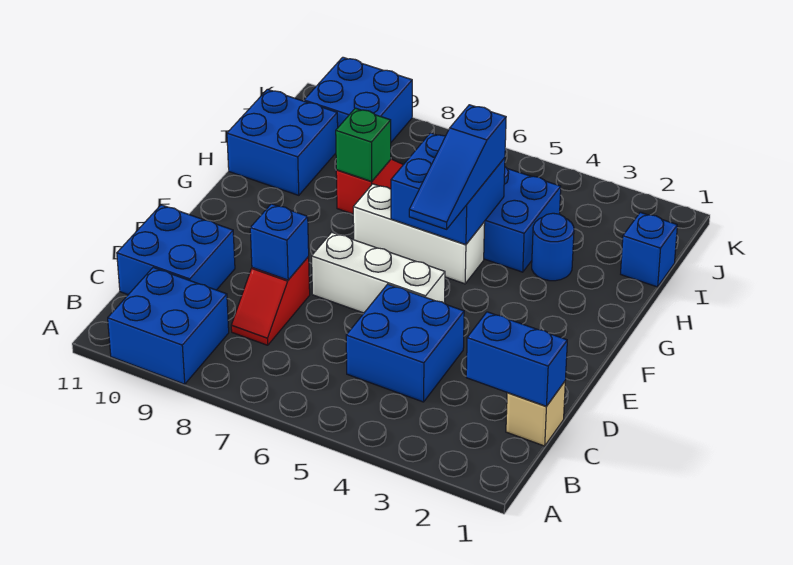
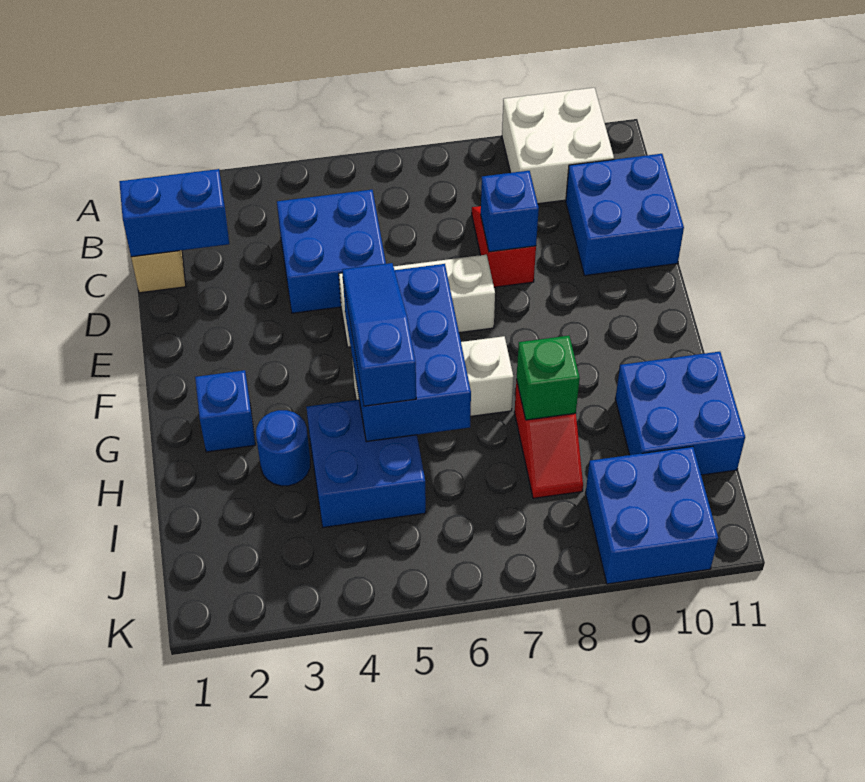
blue brick A9:B10 level 1 -> white brick A9:B10 level 1
blue brick G5:H6 level 2 -> blue brick F5:H6 level 2
blue brick I1 level 1 -> blue brick G2 level 1

